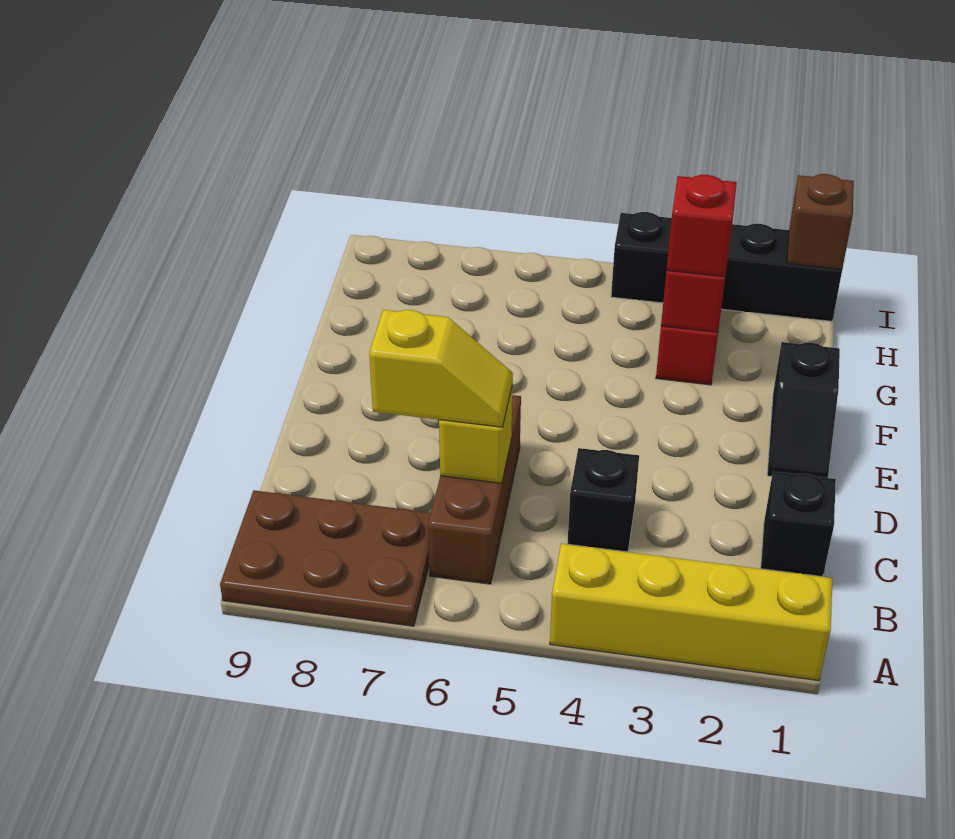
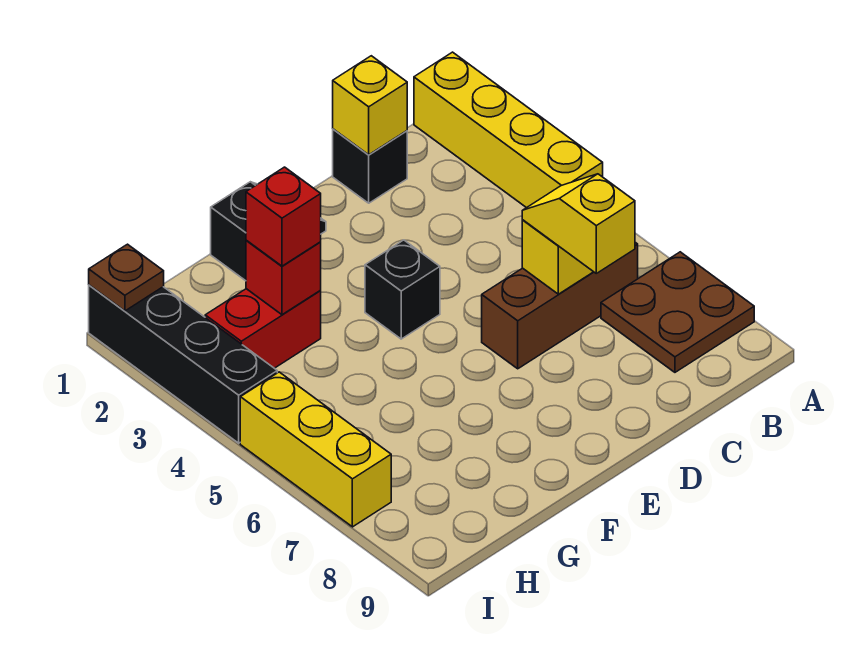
brown plate A7:B9 level 1 -> brown plate A7:B8 level 1
none -> yellow brick C1 level 2
black brick C4 level 1 -> black brick E4 level 1
brown brick I1 level 2 -> brown plate I1 level 2
none -> yellow brick I5:I7 level 1

